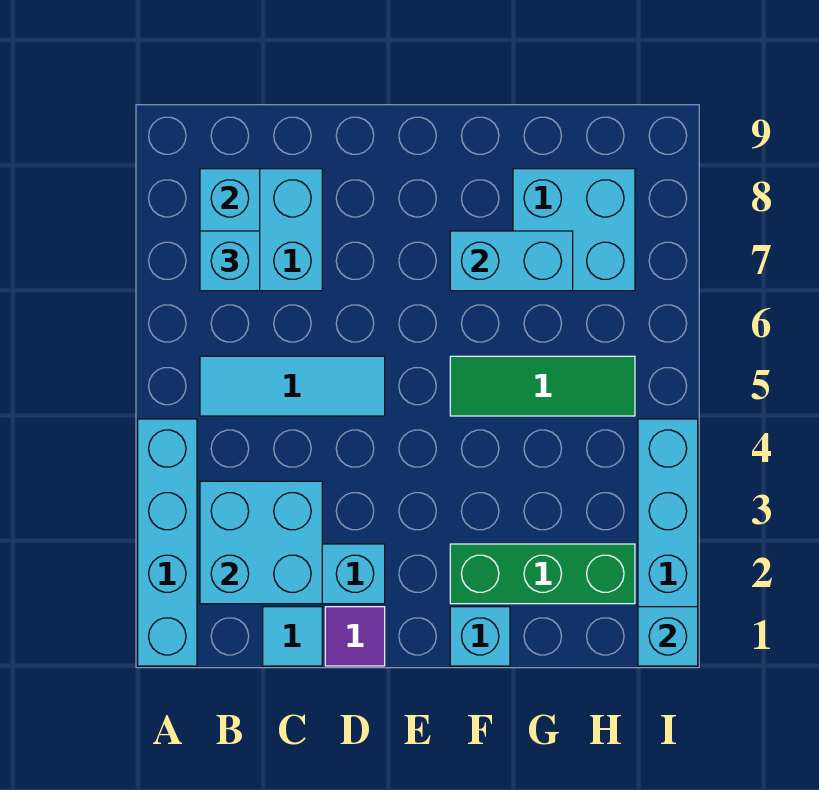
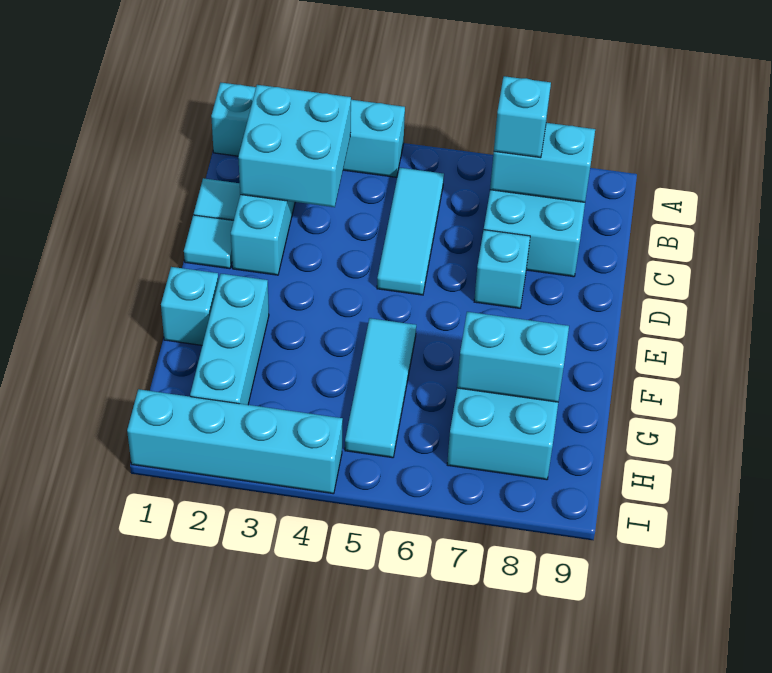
purple tile D1 level 1 -> cyan tile D1 level 1
green brick F2:H2 level 1 -> cyan brick F2:H2 level 1
green tile F5:H5 level 1 -> cyan tile F5:H5 level 1
cyan brick F7:G7 level 2 -> cyan brick G7:G8 level 2
cyan brick I1 level 2 -> cyan brick D7 level 1

